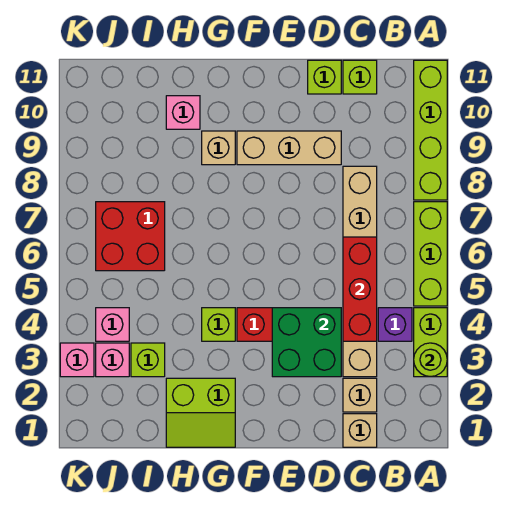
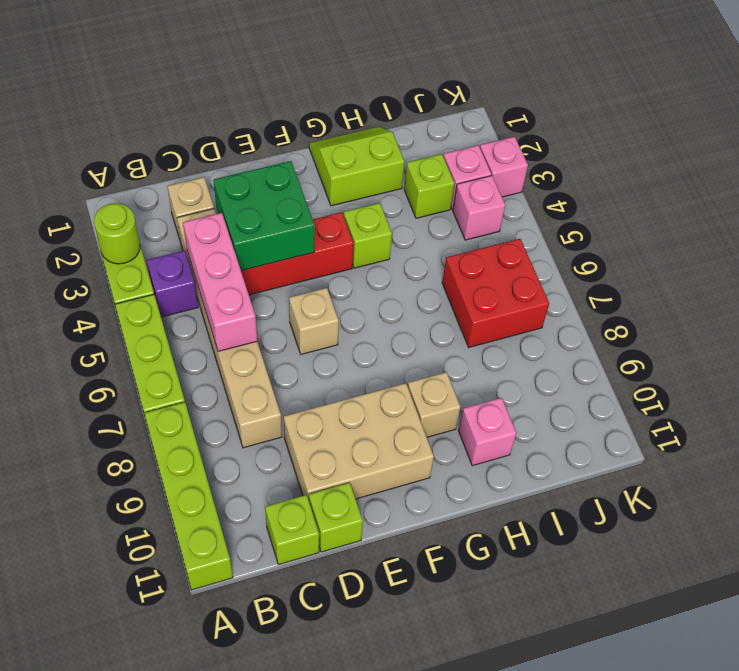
tan brick C1 level 1 -> tan brick E6 level 1
red brick C4:C6 level 2 -> pink brick C4:C6 level 2
tan brick D9:F9 level 1 -> tan brick D9:F10 level 1

